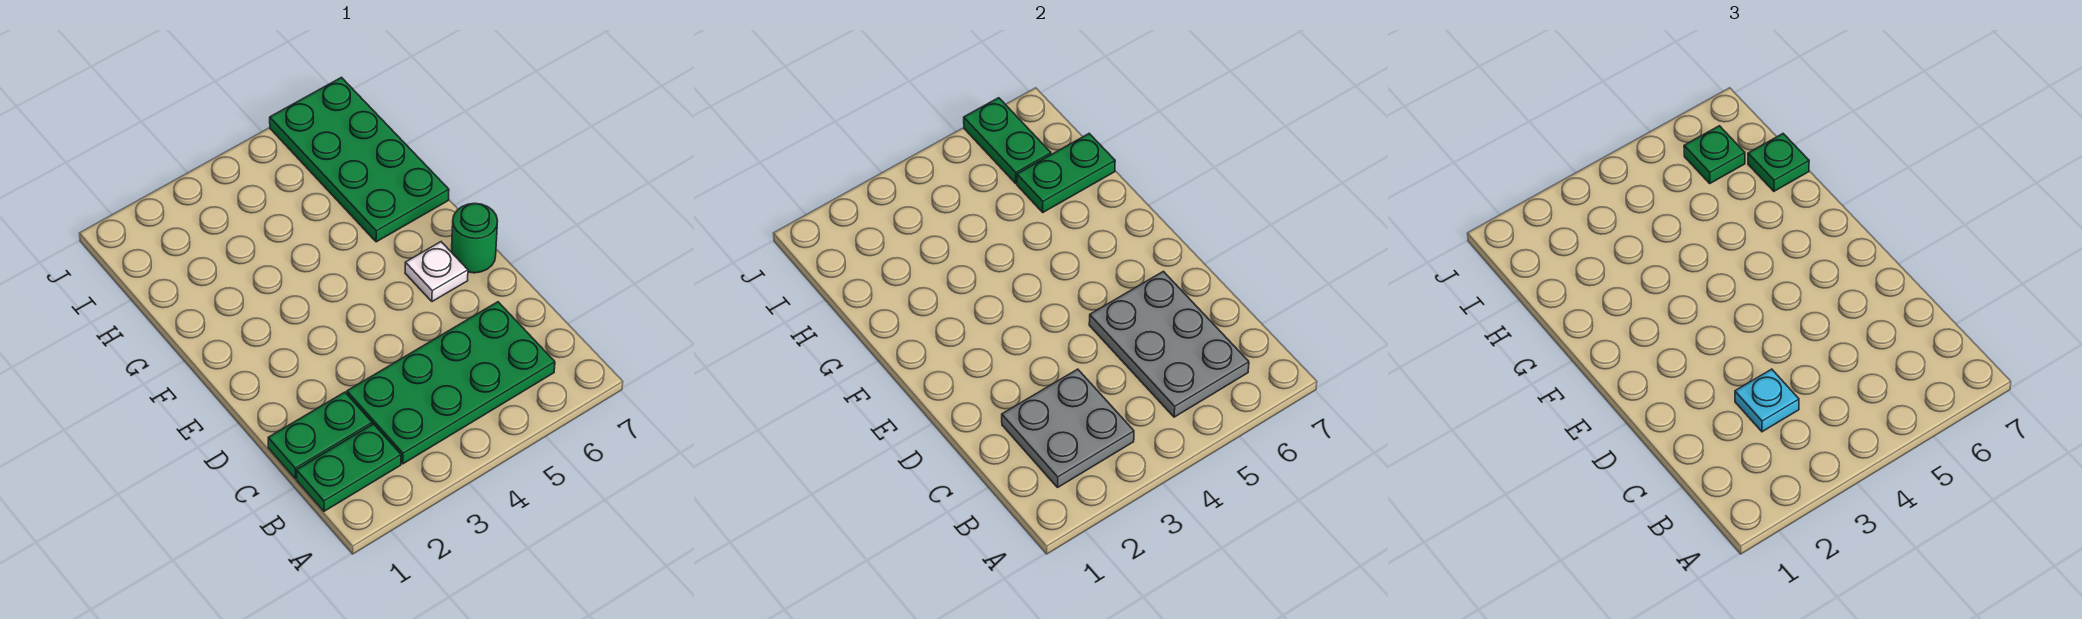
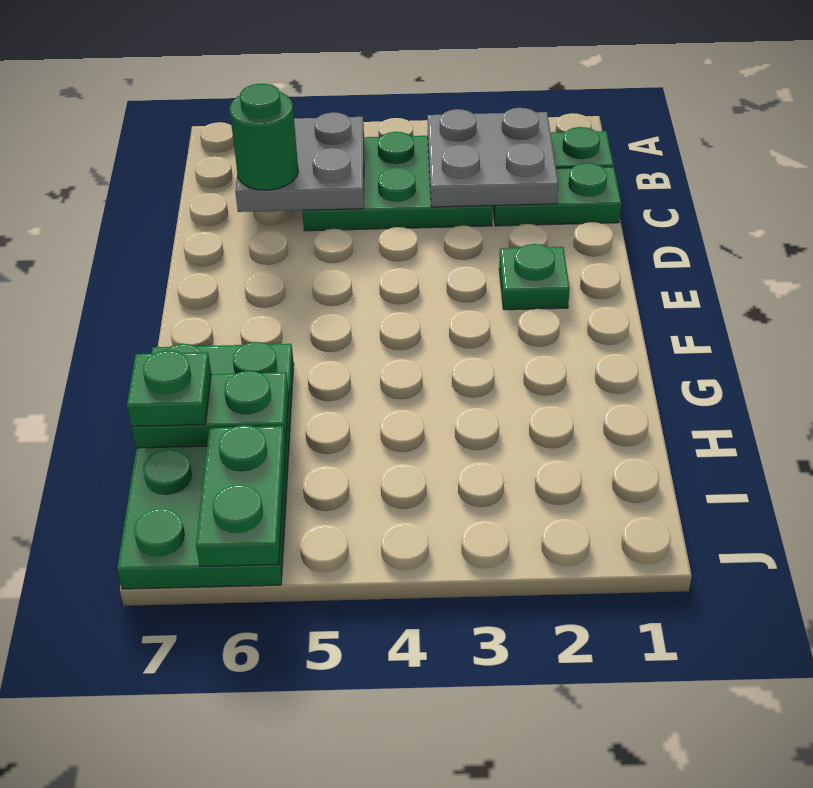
green plate B3:C6 level 1 -> green plate B3:C5 level 1
grey plate B5:D6 level 2 -> grey plate B5:C6 level 2
cyan plate C3 level 3 -> none
white plate E6 level 1 -> none
green round brick E7 level 1 -> green round brick C6 level 3
green plate I6 level 3 -> green plate E2 level 1

